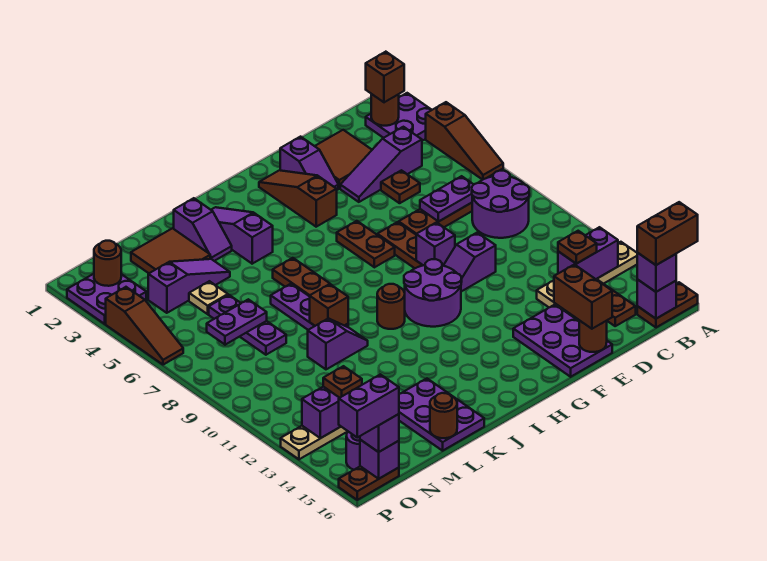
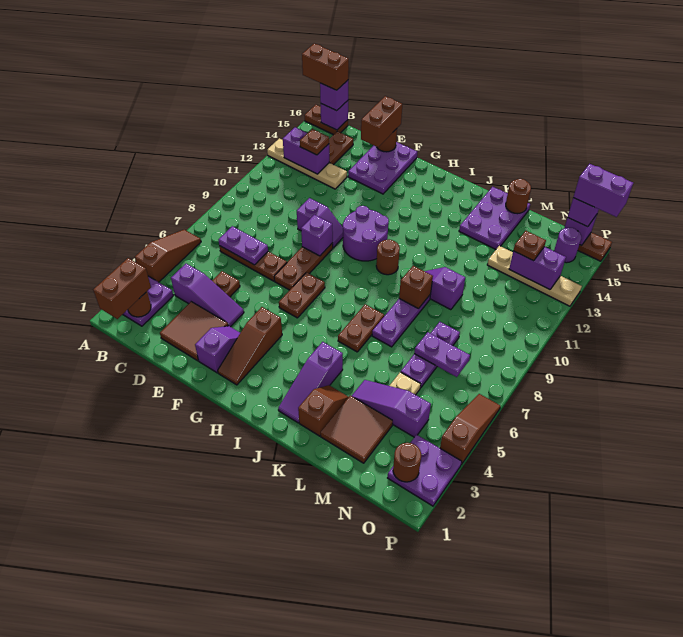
brown brick B2 level 3 -> brown brick B1:B2 level 3
purple round brick B8:C9 level 1 -> none
purple slope K2:K3 level 1 top 2 -> brown slope K2:K3 level 1 top 2

